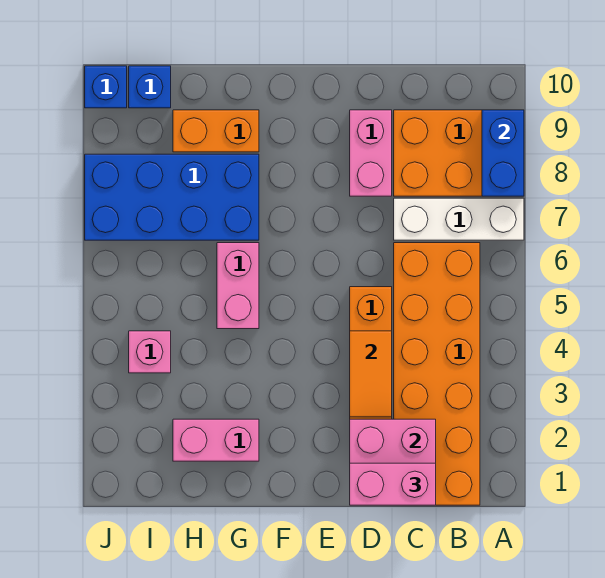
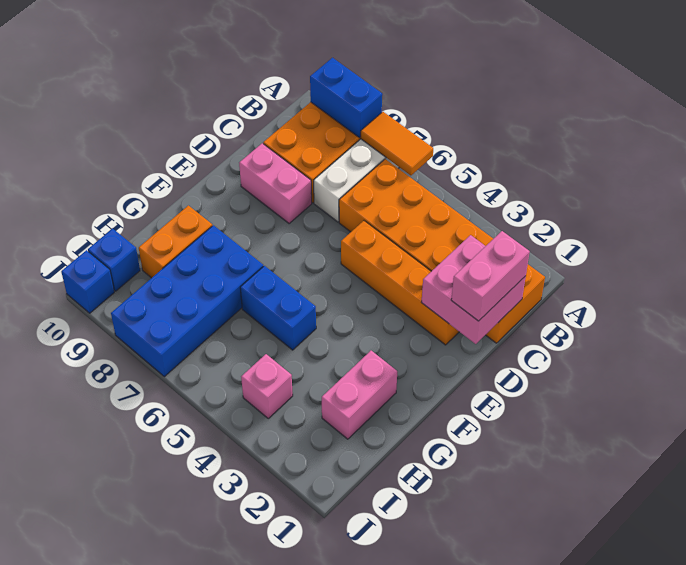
orange tile D3:D4 level 2 -> orange tile A6:A7 level 2
pink brick G5:G6 level 1 -> blue brick G5:G6 level 1

